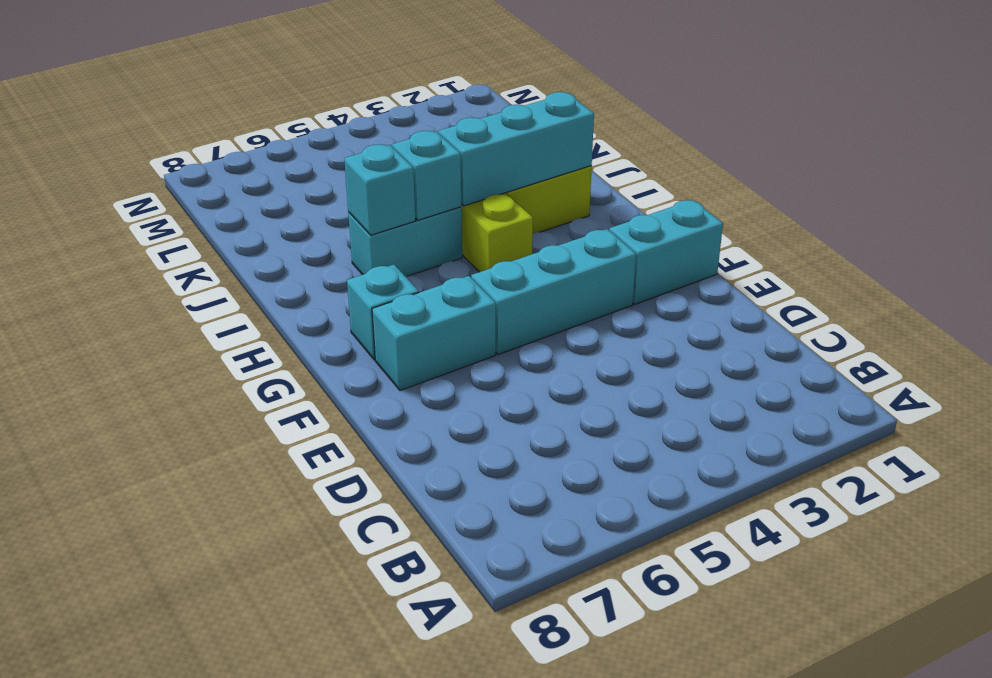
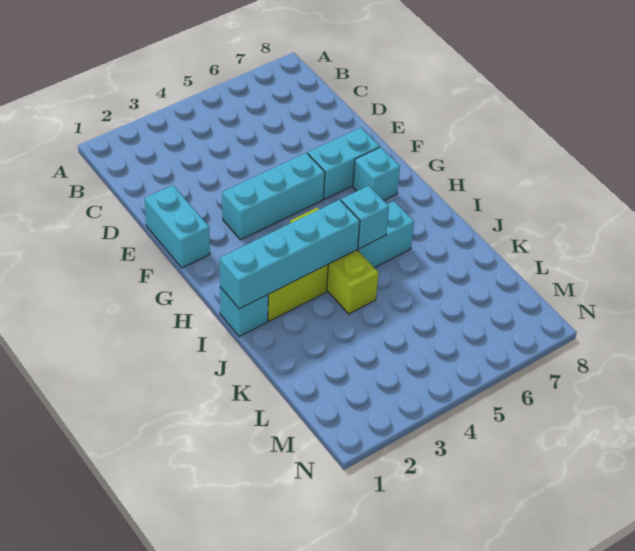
cyan brick F1:F2 level 1 -> cyan brick E1:F1 level 1
cyan brick I2:I4 level 2 -> cyan brick I1:I4 level 2
cyan brick I6 level 2 -> cyan brick I1 level 1

